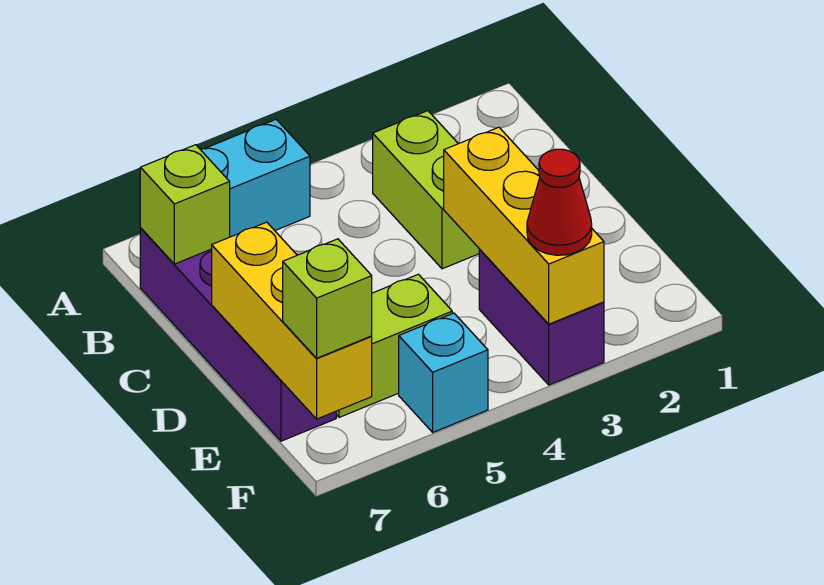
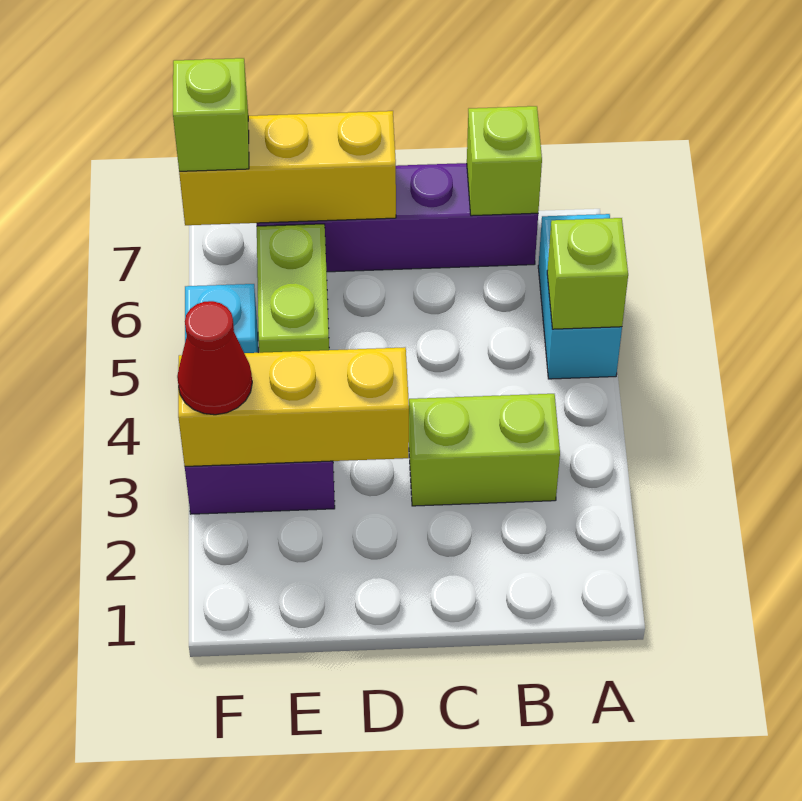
none -> lime brick A5 level 2

